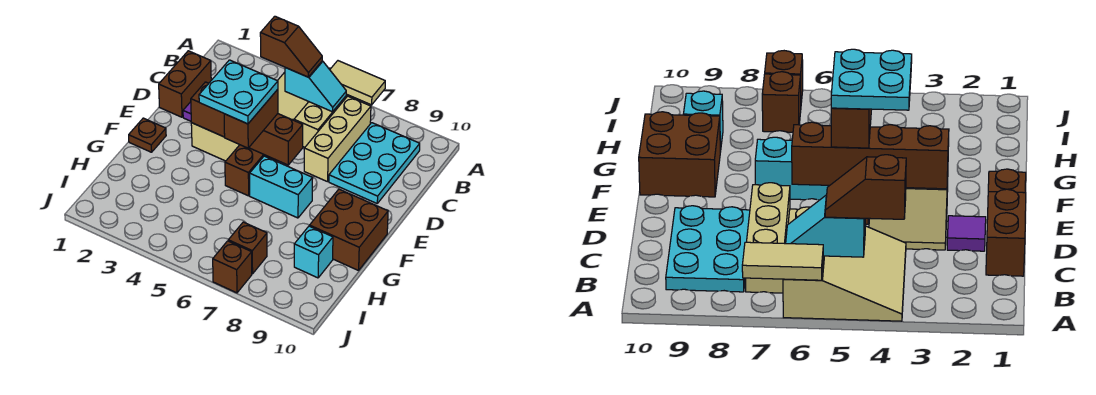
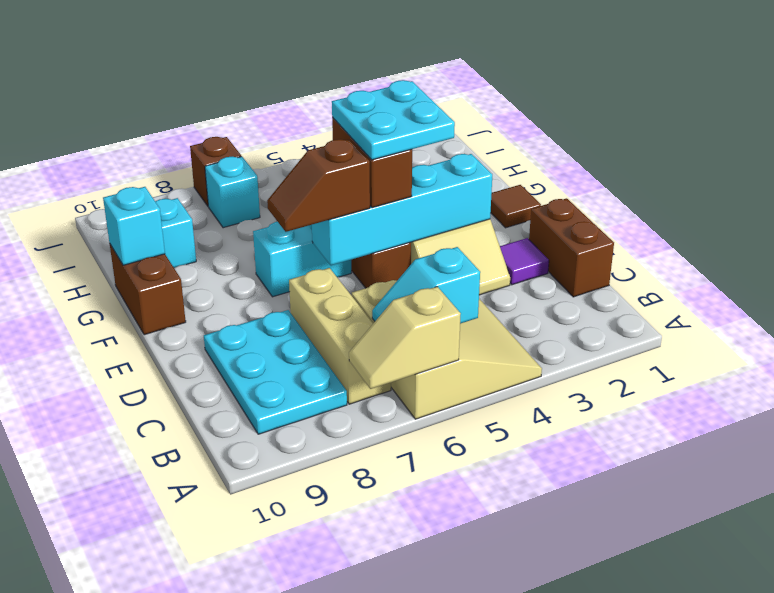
tan tile A6:A7 level 2 -> tan slope A6:A7 level 2 top 6
brown slope B4:B5 level 3 top 4 -> brown slope E6:E7 level 3 top 6
brown brick E3:E6 level 2 -> cyan brick E3:E6 level 2
brown plate F1 level 1 -> brown tile F1 level 1
brown brick F9:G10 level 1 -> brown brick F10:G10 level 1
none -> cyan brick G10 level 2
brown brick I7 level 1 -> cyan brick I7 level 1

